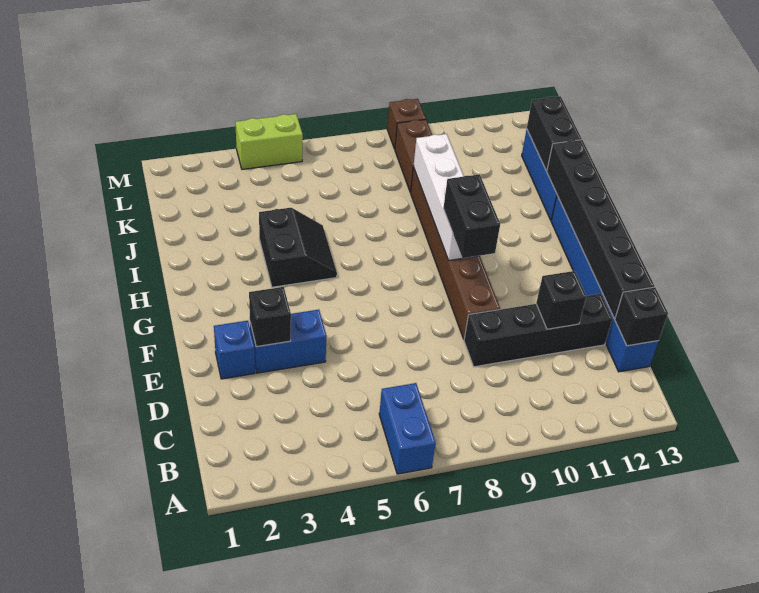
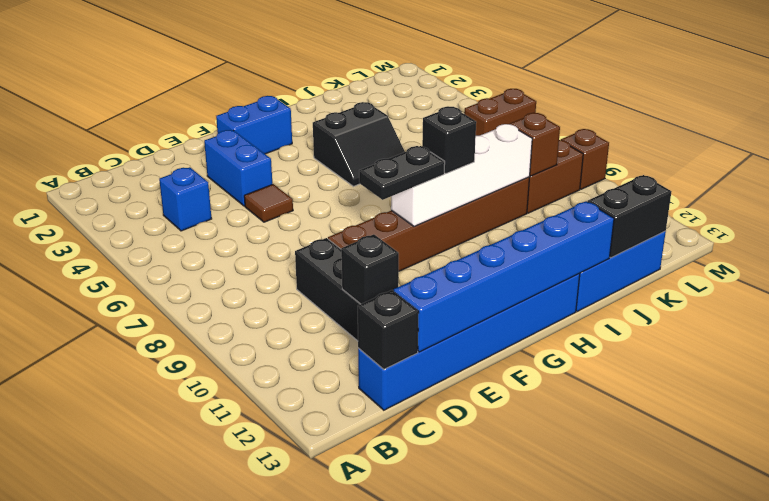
blue brick A6:B6 level 1 -> blue brick F2:G2 level 1
black brick D13:I13 level 2 -> blue brick D13:I13 level 2
blue brick E2 level 1 -> blue brick C4 level 1
black brick E3 level 2 -> black brick H9 level 3
none -> brown tile E5 level 1
black brick F9:G9 level 3 -> black plate F9:G9 level 3
none -> brown brick K9 level 2
none -> brown brick L6:M6 level 1
lime brick M4:M5 level 1 -> none

